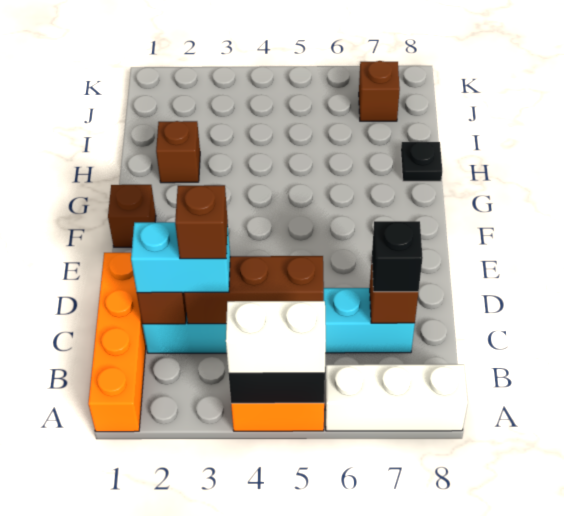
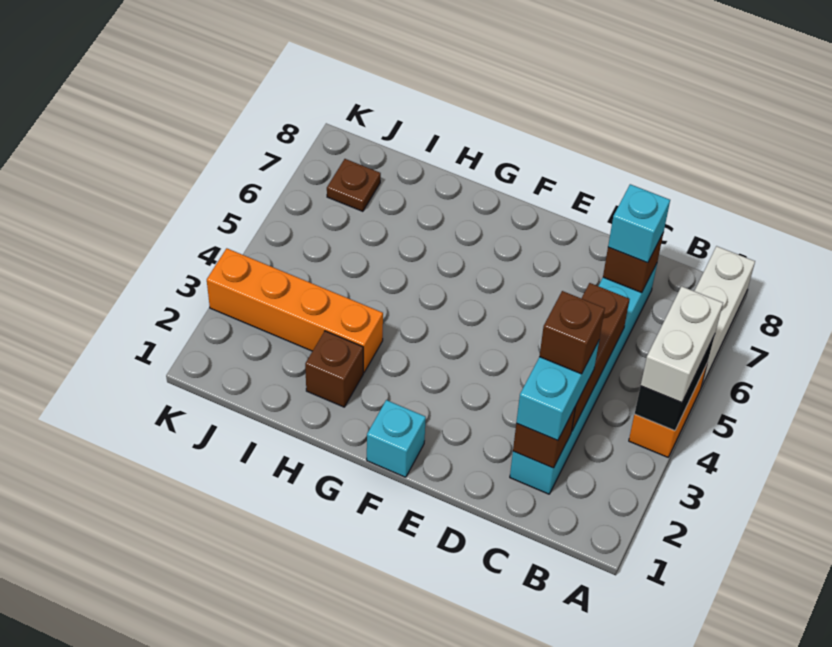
orange brick A1:D1 level 1 -> orange brick H3:K3 level 1
black brick C7 level 3 -> cyan brick C7 level 3
brown brick F1 level 1 -> cyan brick F1 level 1
black plate H8 level 1 -> none
brown brick J7 level 1 -> brown plate J7 level 1

